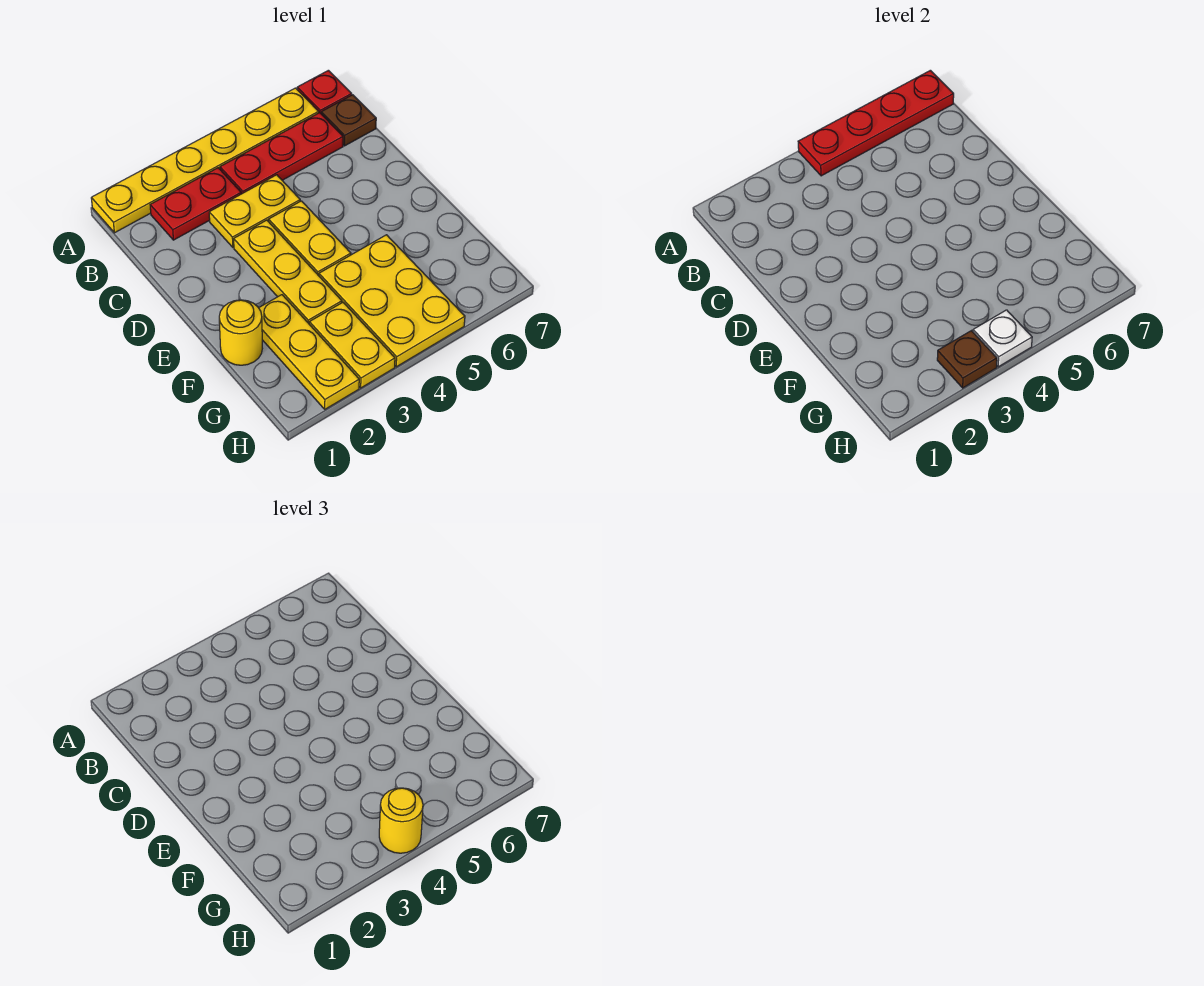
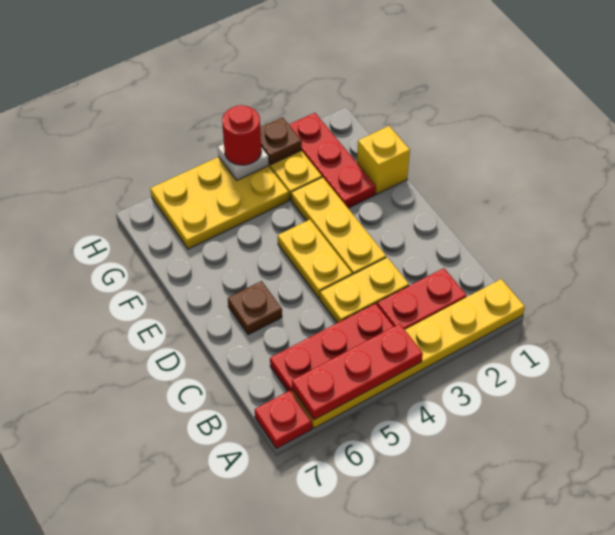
red plate A4:A7 level 2 -> red plate A4:A6 level 2
brown plate B7 level 1 -> brown plate D6 level 1
yellow round brick F1 level 1 -> yellow brick F1 level 1
yellow plate F2:H2 level 1 -> red plate F2:H2 level 1
yellow plate F4:H5 level 1 -> yellow plate G4:H6 level 1
yellow round brick H4 level 3 -> red round brick H4 level 3

